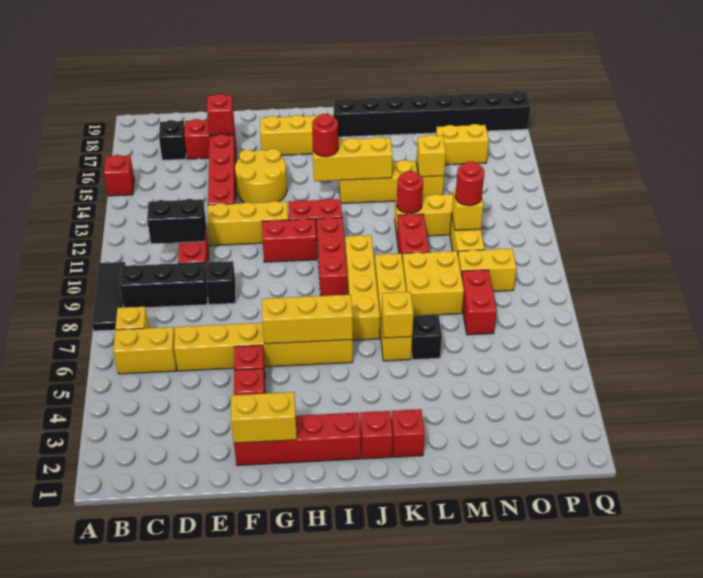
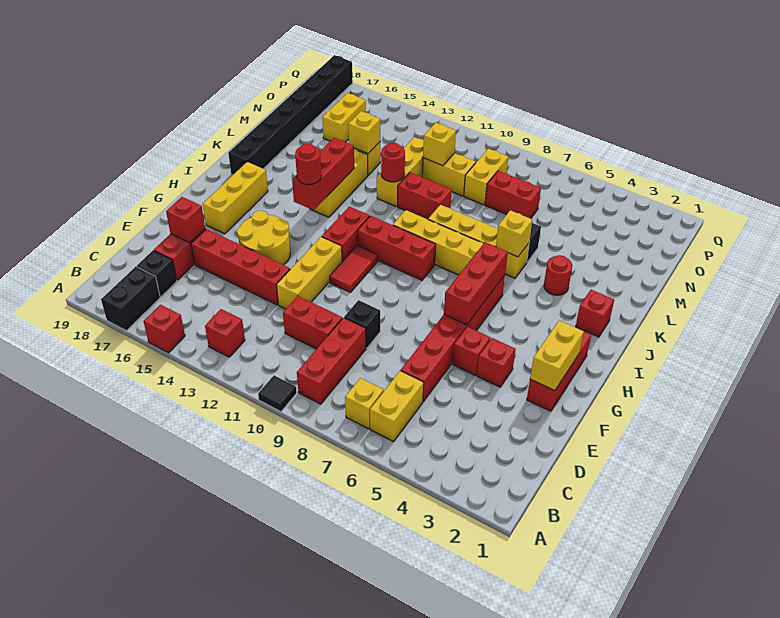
black tile A8:A10 level 1 -> black tile A10 level 1
black brick B9:D9 level 1 -> red brick B9:D9 level 1
black brick C11:D11 level 2 -> black brick A17:B17 level 1
yellow brick D6:I6 level 1 -> red brick D6:I6 level 1
red brick F2:I2 level 1 -> red brick F2:H2 level 1
yellow brick G6:I6 level 2 -> red brick G6:I6 level 2
red brick G11:H11 level 1 -> red tile G11:H11 level 1
yellow brick I14:K14 level 2 -> red brick I14:K14 level 2
red brick K2 level 1 -> red brick B13 level 1
yellow brick L8:M9 level 1 -> none
red round brick N11 level 3 -> red round brick K4 level 1

